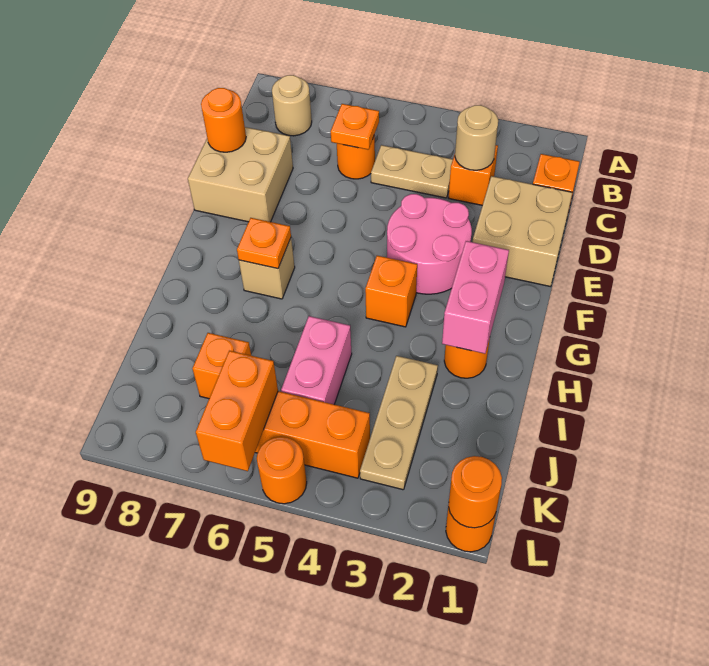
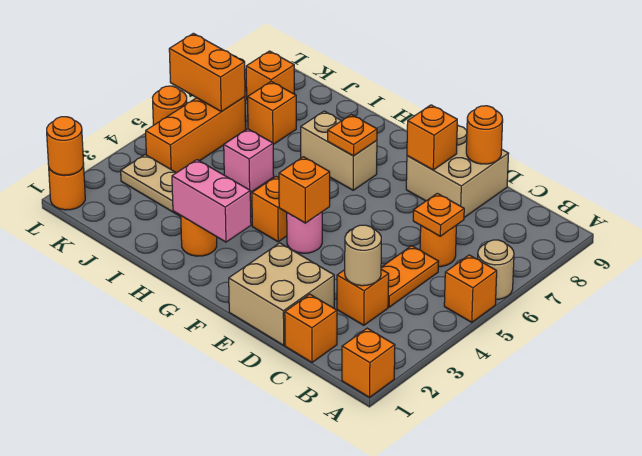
none -> orange brick A1 level 1
none -> orange brick A5 level 1
tan round brick B8 level 1 -> tan round brick A6 level 1
tan plate C4:C5 level 1 -> orange plate C4:C5 level 1
pink round brick E3:F4 level 1 -> pink round brick F4 level 1
none -> orange brick E8 level 2
none -> orange brick F4 level 2
tan brick G7 level 1 -> tan brick G7:H7 level 1
pink brick I5:J5 level 1 -> pink brick I5 level 1
none -> orange brick K8 level 1

